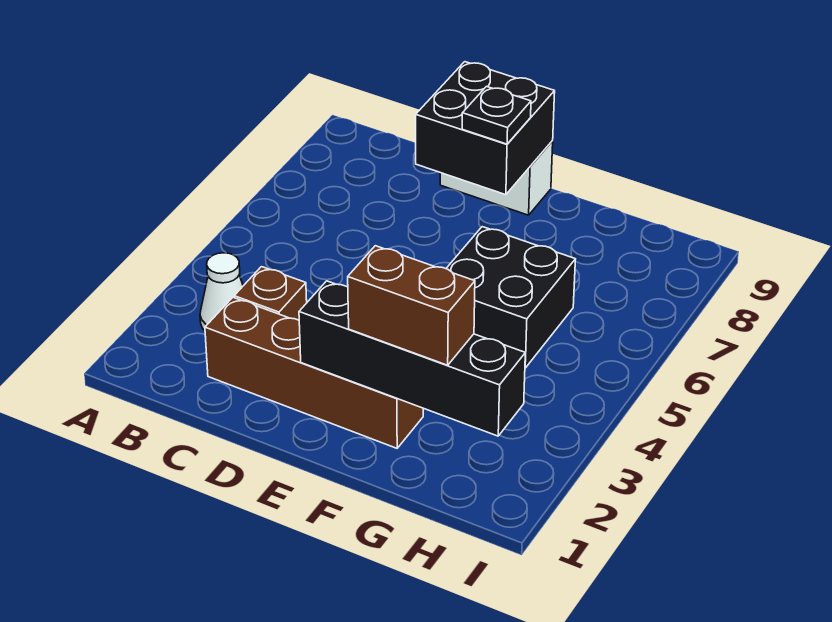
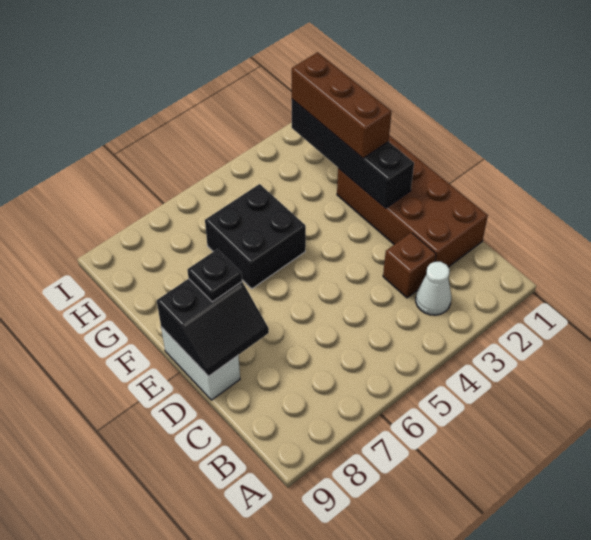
brown brick C2:F2 level 1 -> brown brick C1:F2 level 1
black brick D8:E9 level 2 -> black slope D8:E9 level 2 top E
brown brick F2:G2 level 3 -> brown brick F2:H2 level 3

